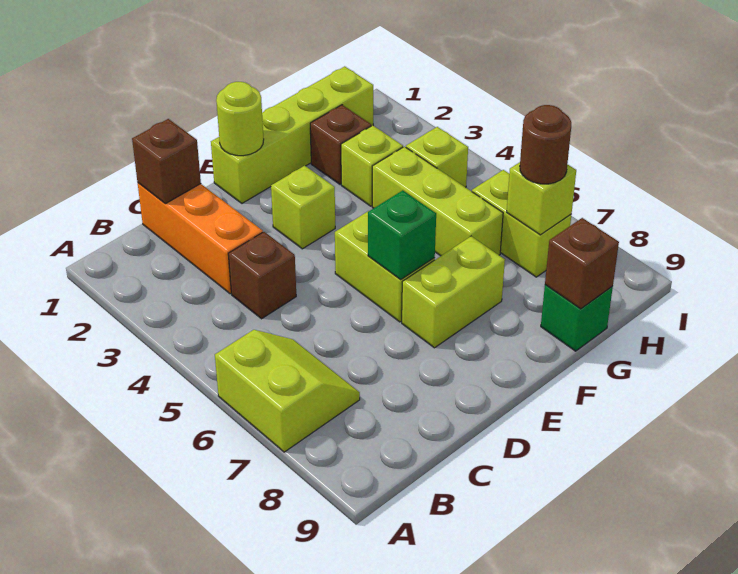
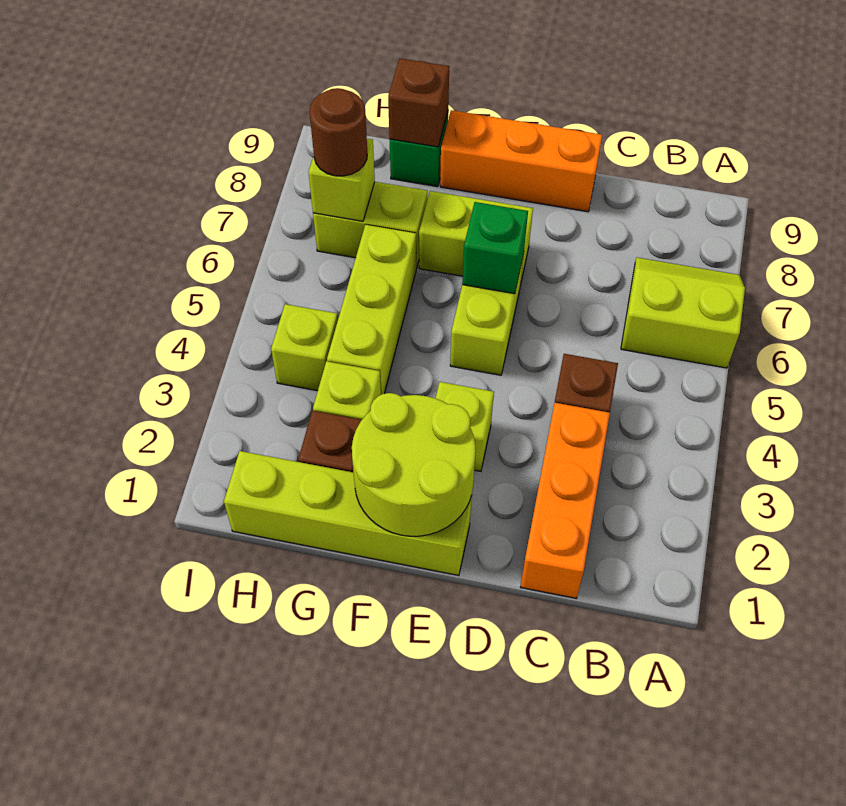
lime slope A6:B7 level 1 top A -> lime slope A6:B7 level 1 top 6
brown brick C1 level 2 -> none
none -> orange brick D9:F9 level 1
lime round brick E1 level 2 -> lime round brick E1:F2 level 2
lime brick H6:H7 level 1 -> lime brick G7:H7 level 1

